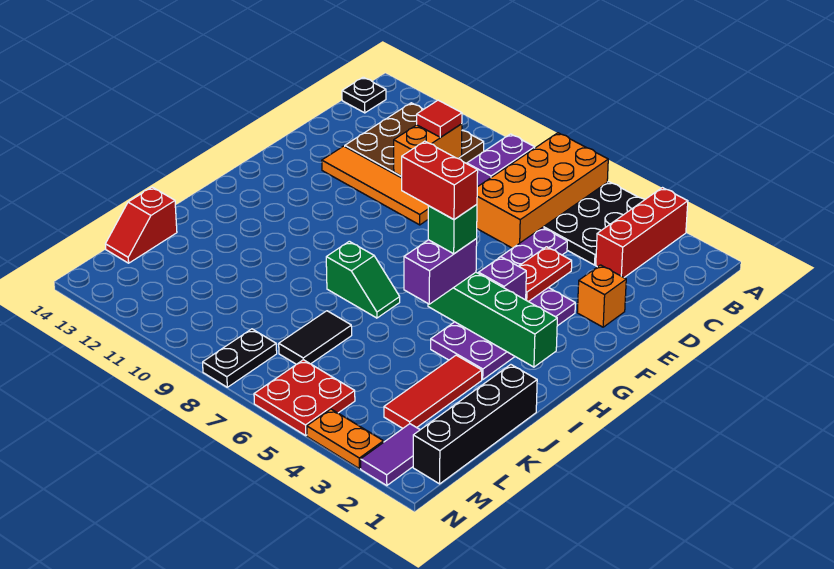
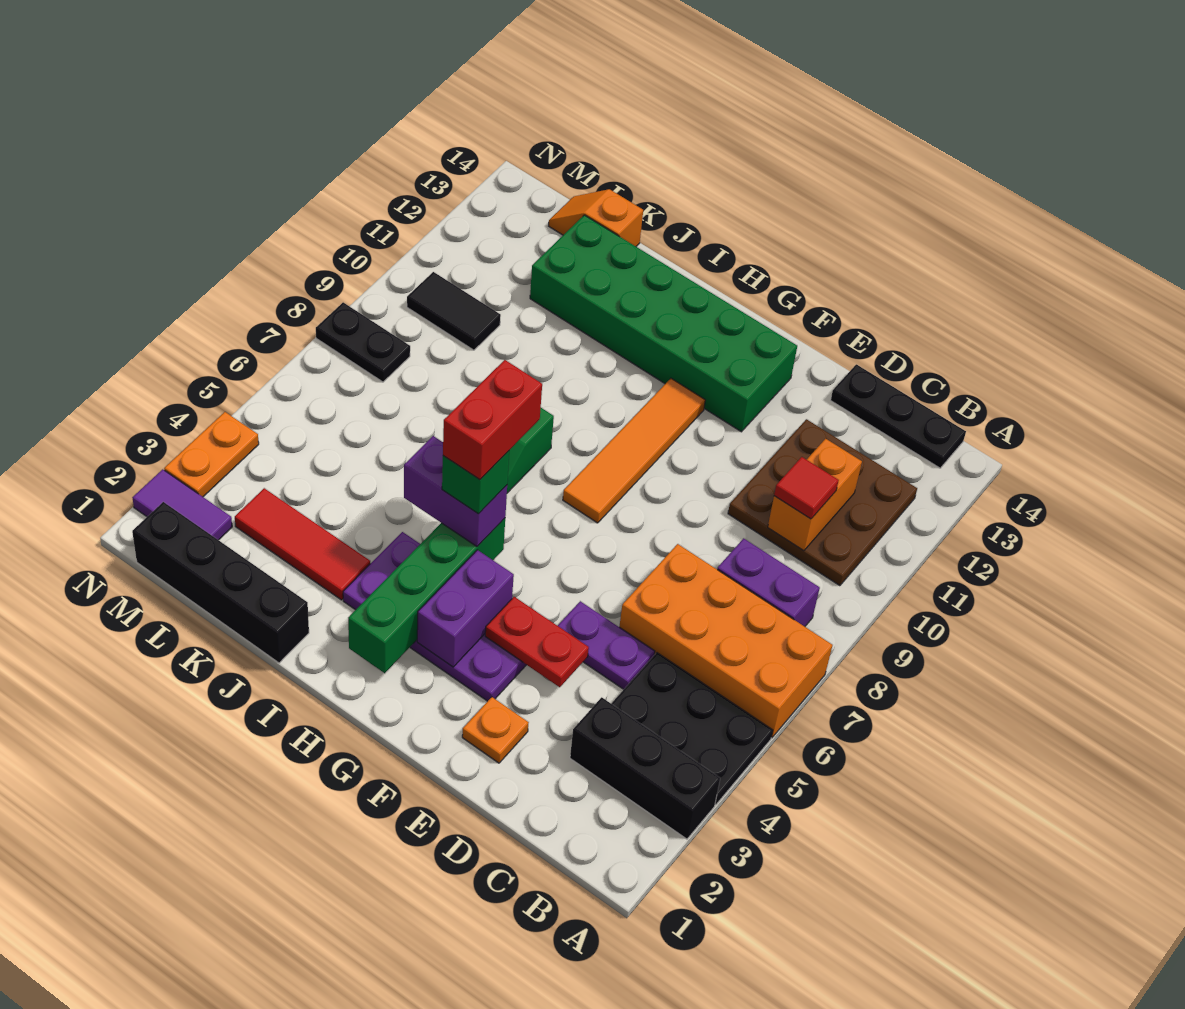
red brick A3:C3 level 1 -> black brick A3:C3 level 1
black plate B14 level 1 -> black plate B14:D14 level 1
orange brick C10:D10 level 2 -> orange brick C10:C11 level 2
orange brick E2 level 1 -> orange plate E2 level 1
orange tile E9:E12 level 1 -> orange tile G8:G11 level 1
none -> green brick F12:K13 level 1
purple brick G4 level 2 -> purple brick G3:G4 level 2
black tile K7:L7 level 1 -> black tile L10:M10 level 1
red slope K14:L14 level 1 top K -> orange slope K14:L14 level 1 top K
red plate M5:N6 level 1 -> none

